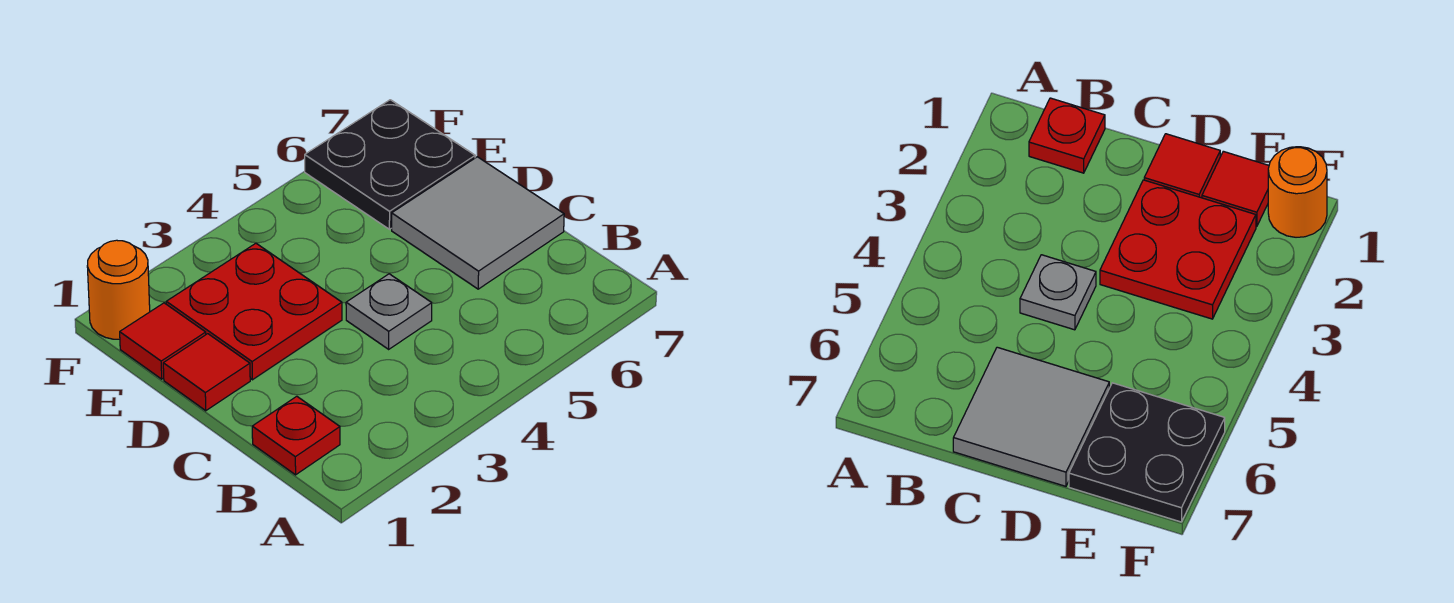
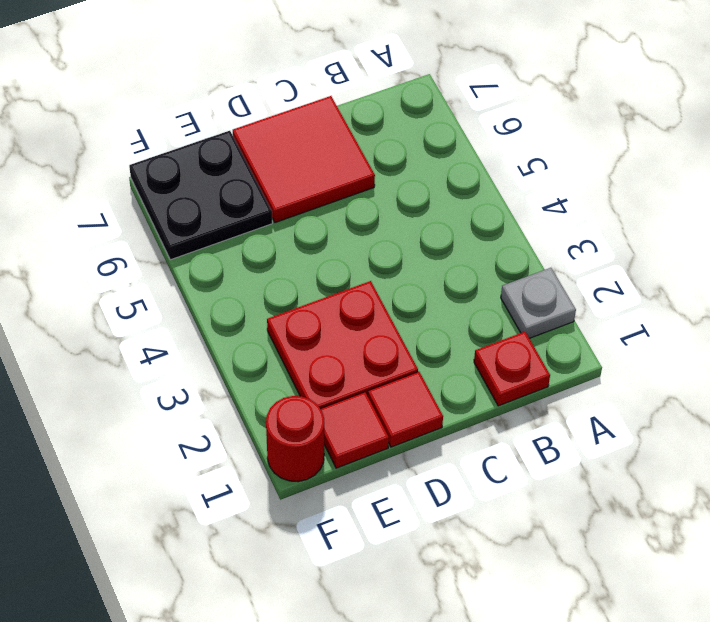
grey plate C4 level 1 -> grey plate A2 level 1
grey tile C6:D7 level 1 -> red tile C6:D7 level 1
orange round brick F1 level 1 -> red round brick F1 level 1

